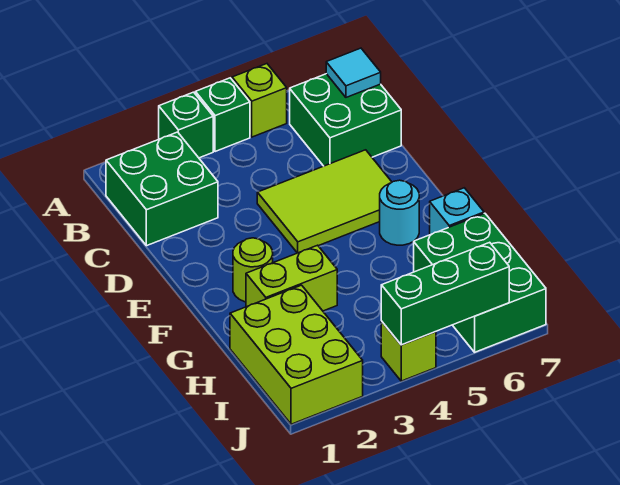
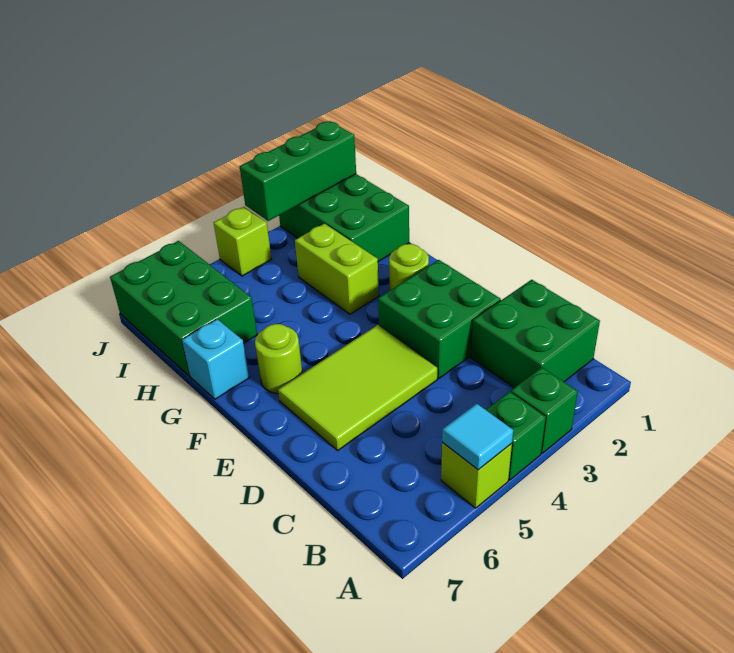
green brick B6:C7 level 1 -> green brick D2:E3 level 1
cyan tile B7 level 2 -> cyan tile A5 level 2
cyan round brick F6 level 1 -> lime round brick F6 level 1
lime brick G2:G3 level 1 -> lime brick G3:H3 level 1
lime brick H1:J2 level 1 -> green brick H1:J2 level 1
green brick J4:J6 level 2 -> green brick J1:J3 level 2

